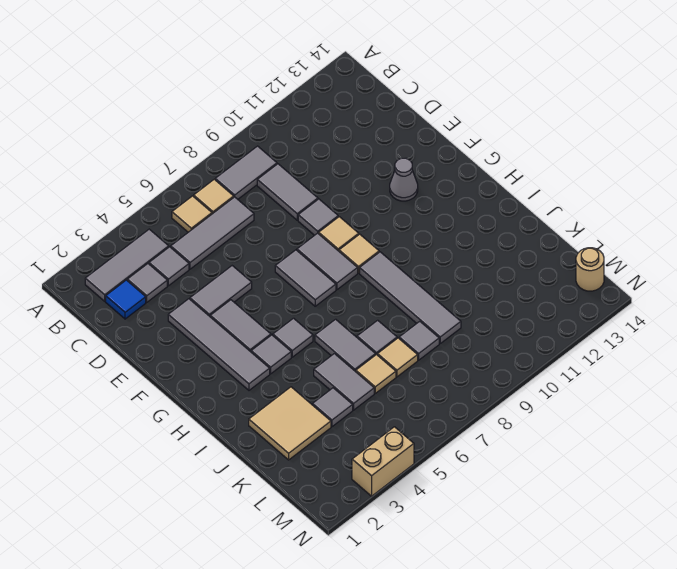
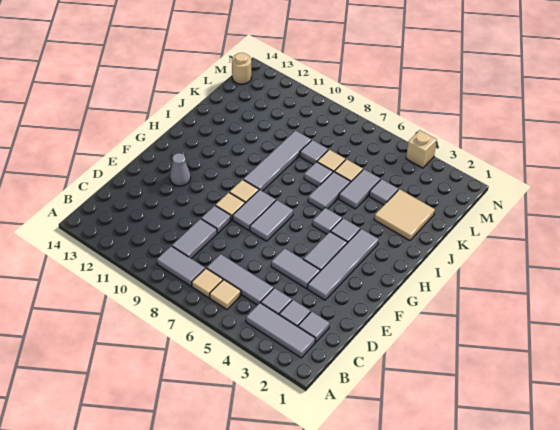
blue tile C2 level 1 -> grey tile C2 level 1
tan brick N3:N4 level 1 -> tan brick N4 level 1

